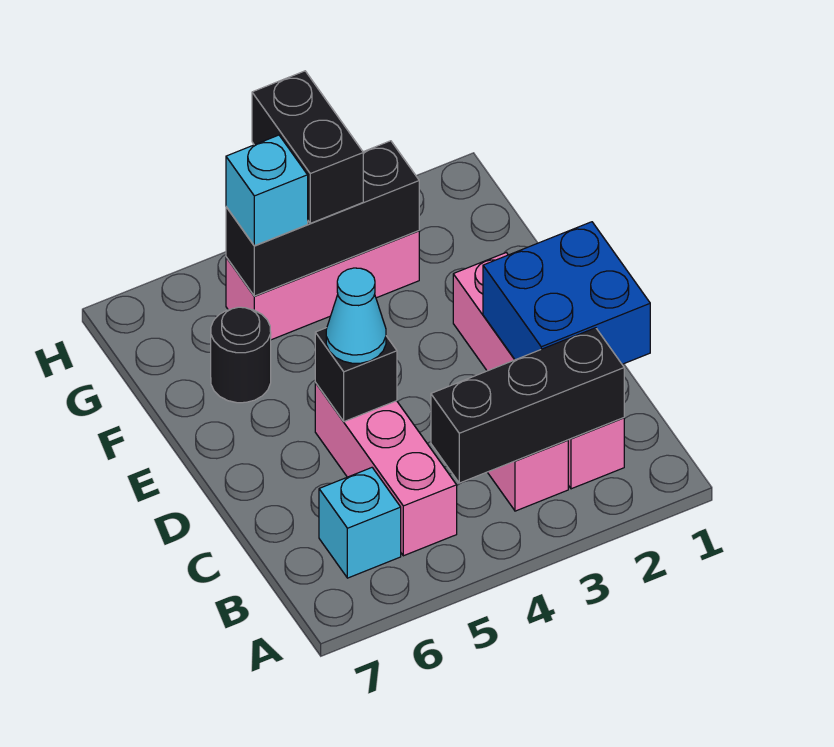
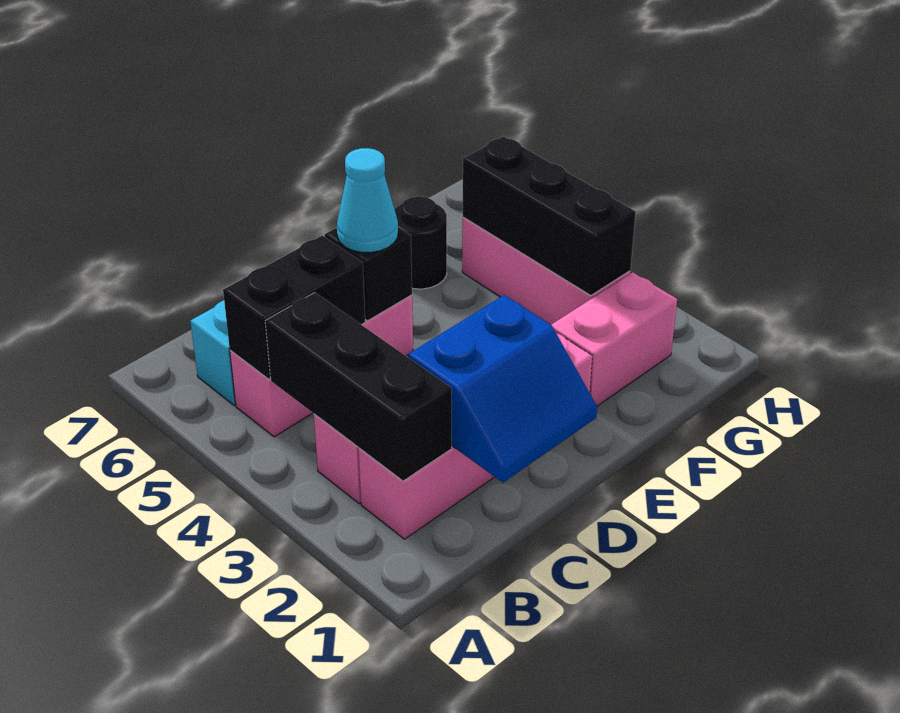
blue brick C1:D2 level 2 -> blue slope C1:D2 level 2 top 2
none -> pink brick F2:G2 level 1
black brick G4:H4 level 3 -> black brick B5:C5 level 2
cyan brick G5 level 3 -> none

